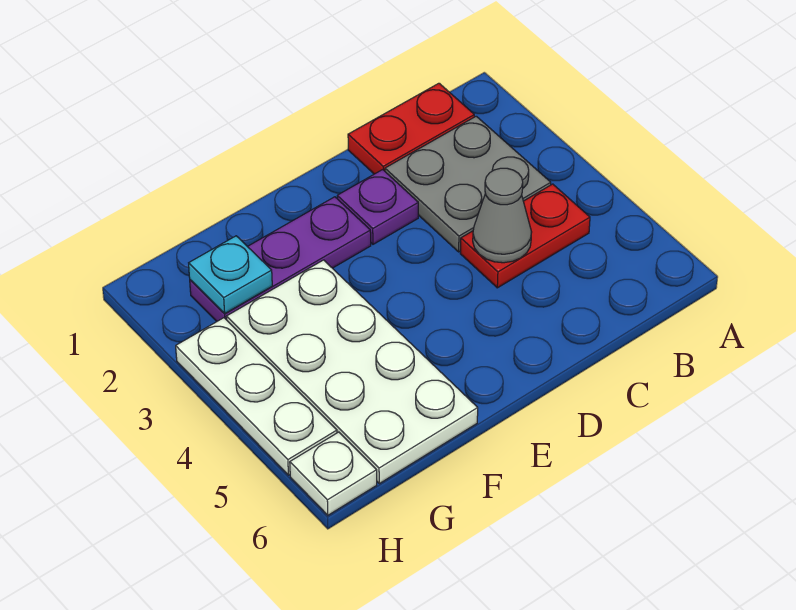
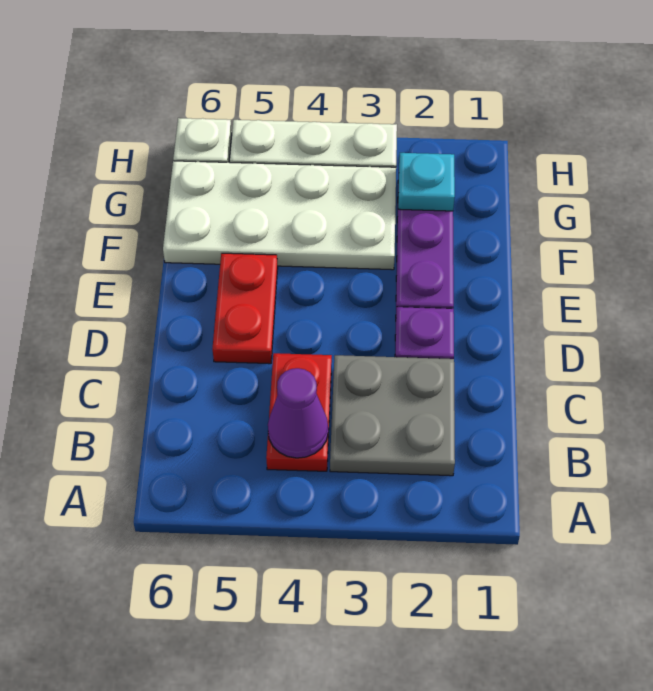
red plate B1:C1 level 1 -> red plate D5:E5 level 1
none -> purple cone B4 level 2
grey cone C4 level 2 -> none

